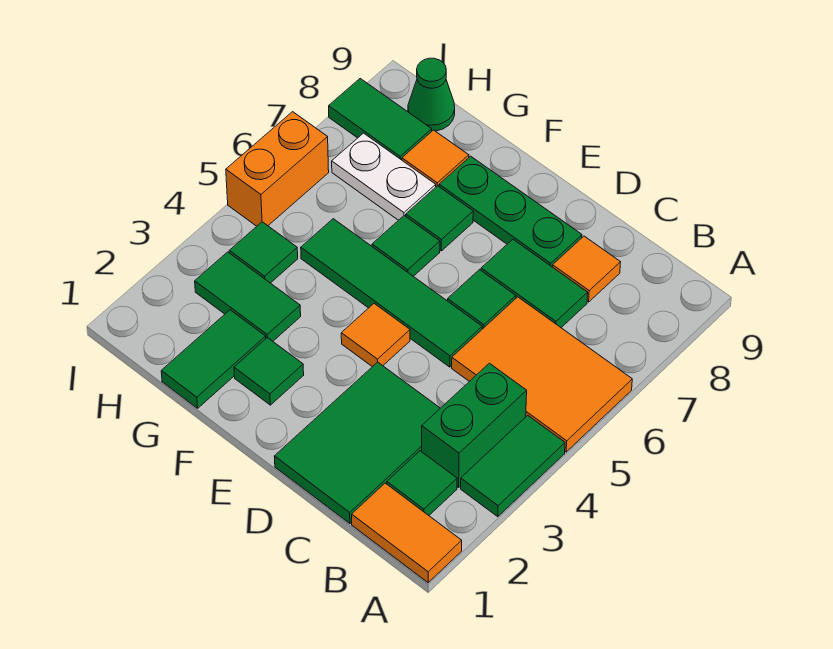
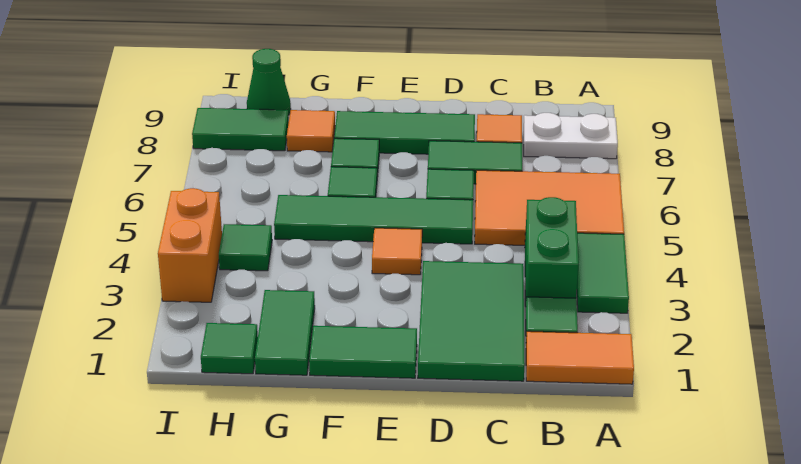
green plate D8:F8 level 1 -> green tile D8:F8 level 1
green tile F2 level 1 -> green tile H1 level 1
green tile G3:H3 level 1 -> green tile E1:F1 level 1
white plate G7:H7 level 1 -> white plate A8:B8 level 1
orange brick I5:I6 level 1 -> orange brick I3:I4 level 1

